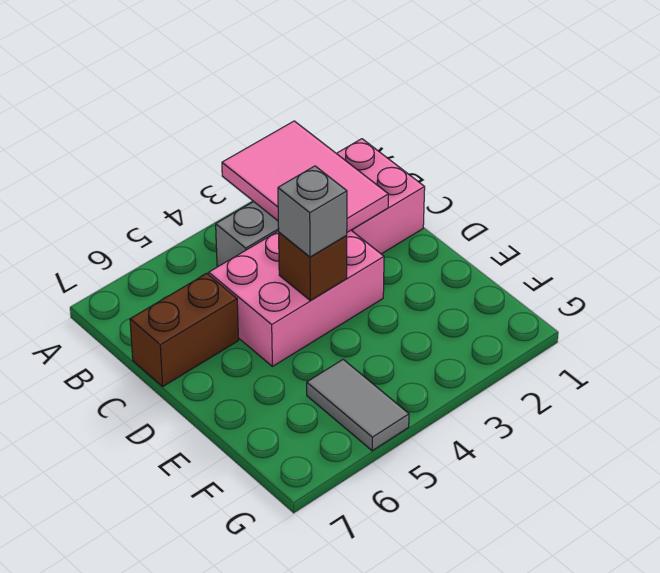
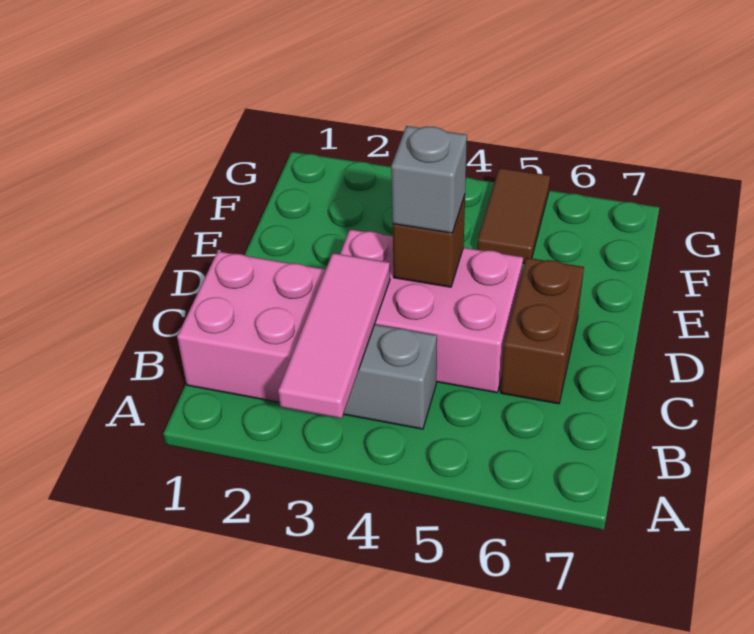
pink tile A2:C3 level 2 -> pink tile A3:C3 level 2
brown brick C6:C7 level 1 -> brown brick C6:D6 level 1
grey tile F5:G5 level 1 -> brown tile F5:G5 level 1

